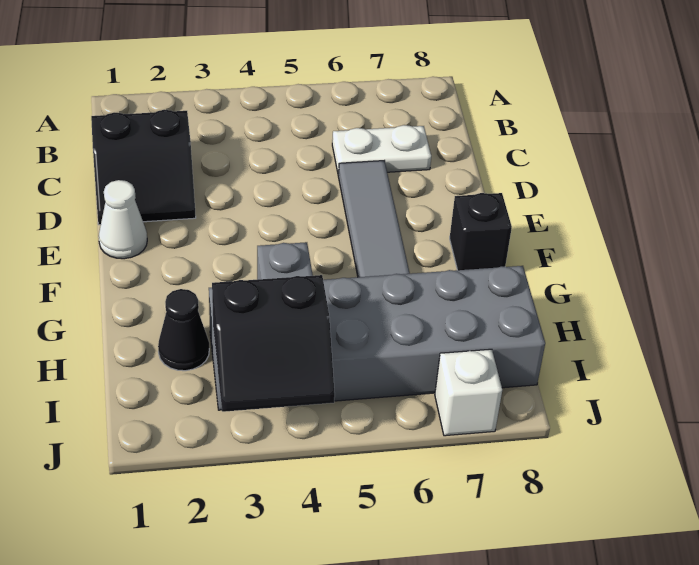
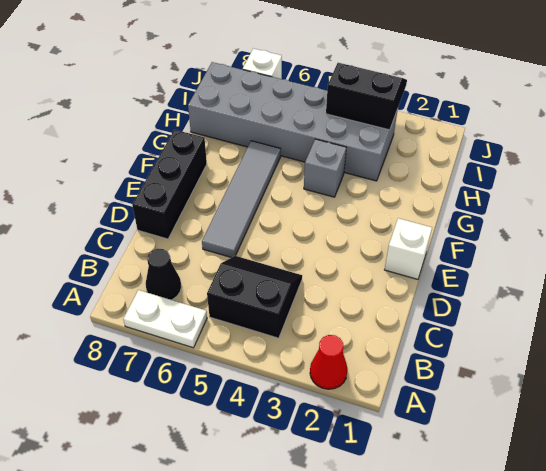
none -> red cone A2 level 1
black slope C1:D2 level 1 top C -> black slope B4:C5 level 1 top B
white plate C6:C7 level 1 -> white plate A6:A7 level 1
white cone E1 level 1 -> white brick E1 level 1
black brick F8 level 1 -> black brick D8:F8 level 1
black cone H2 level 1 -> black cone B7 level 1

